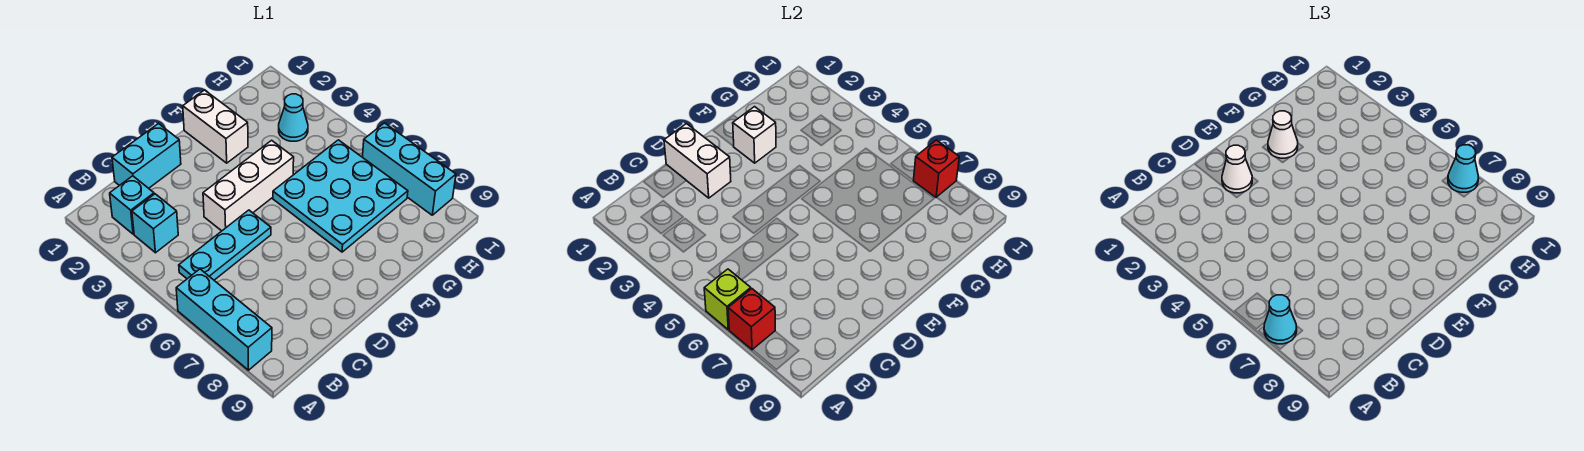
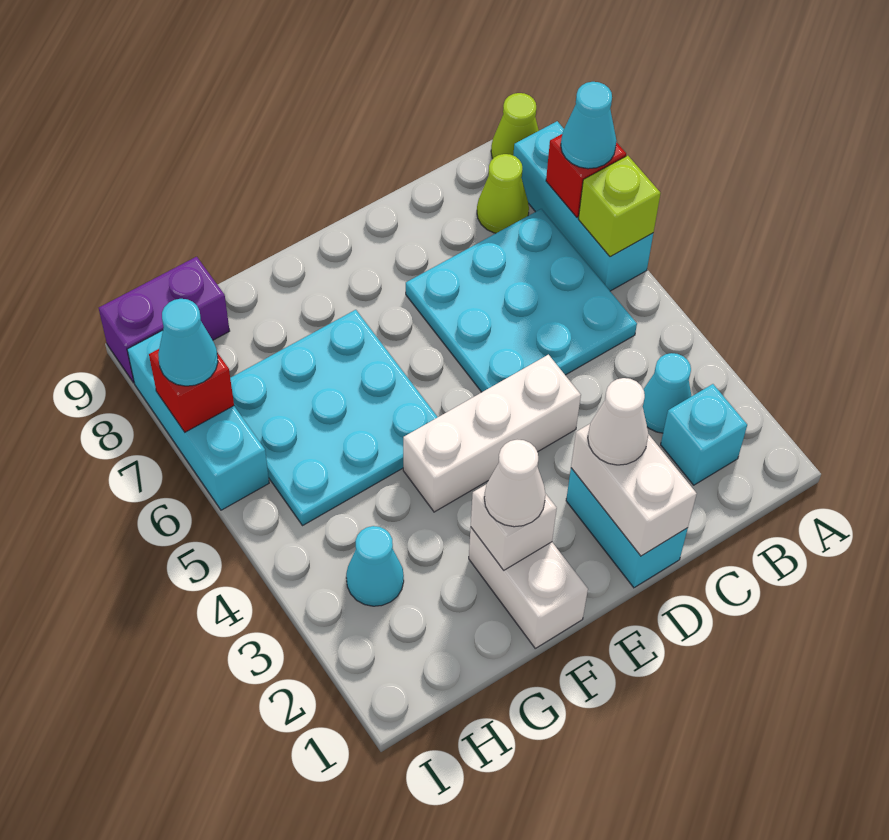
none -> lime cone A9 level 1
cyan brick B3 level 1 -> cyan cone B3 level 1
cyan plate B5:D5 level 1 -> cyan plate B5:D7 level 1
none -> lime cone B8 level 1
cyan brick C1:D1 level 1 -> cyan brick D1:D2 level 1
none -> purple brick H9:I9 level 1

